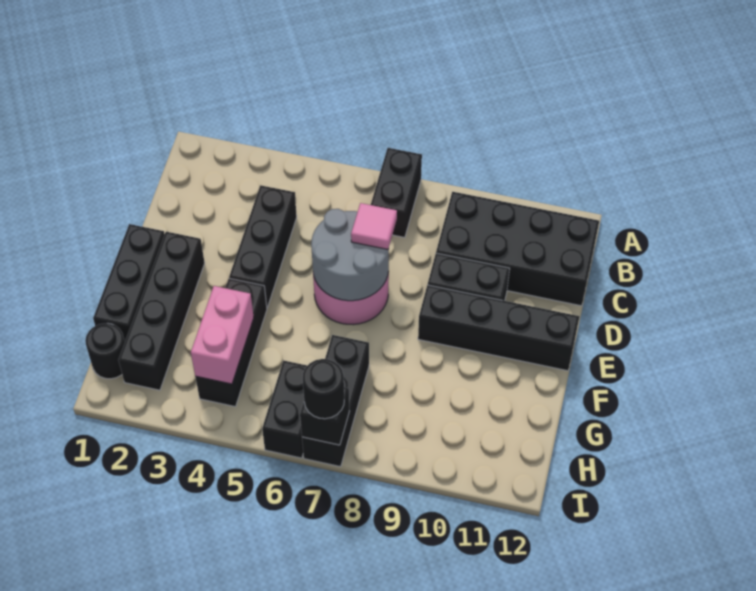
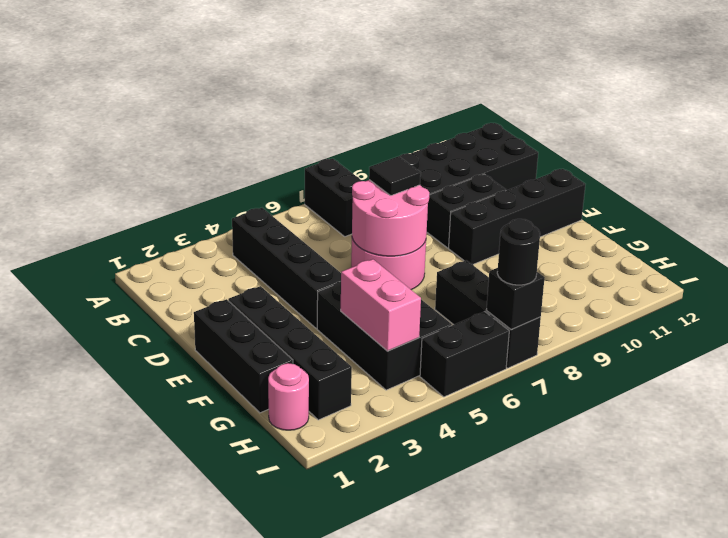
black brick C4:E4 level 1 -> black brick B4:E4 level 1
grey round brick D6:E7 level 2 -> pink round brick D6:E7 level 2
pink tile D7 level 3 -> black tile D7 level 3
black brick F4:H4 level 1 -> black brick F4:H5 level 1
black round brick H1 level 1 -> pink round brick H1 level 1
black brick H6:I6 level 1 -> black brick I5:I6 level 1

